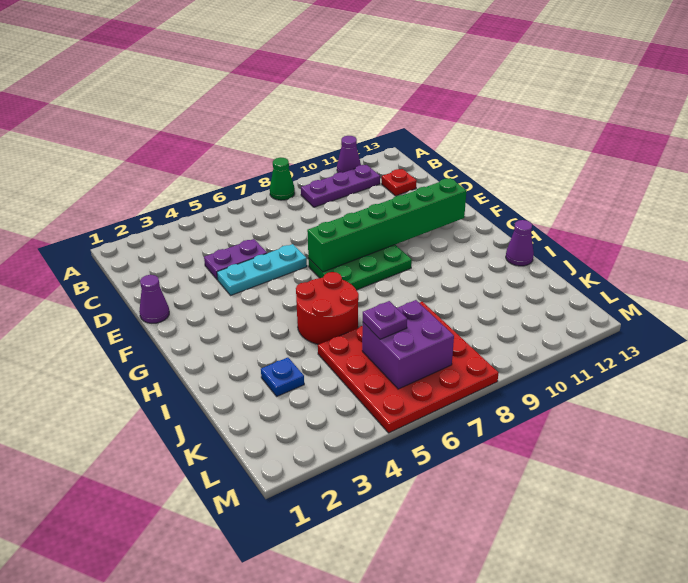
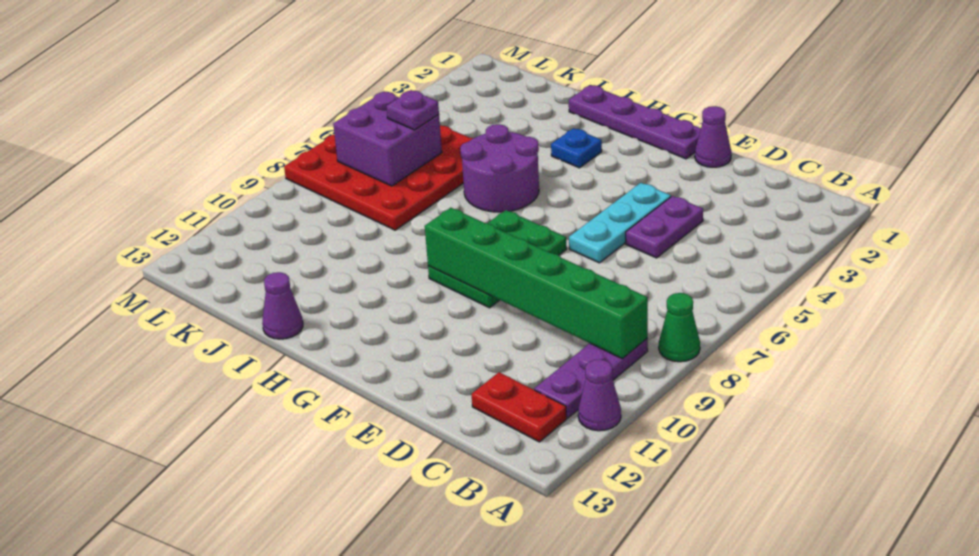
red plate C12 level 1 -> red plate B12:C12 level 1
none -> purple plate F1:I1 level 1
green brick F7:F12 level 2 -> green brick B9:G9 level 2
red round brick H5:I6 level 1 -> purple round brick H5:I6 level 1
blue plate J3 level 1 -> blue plate H3 level 1

